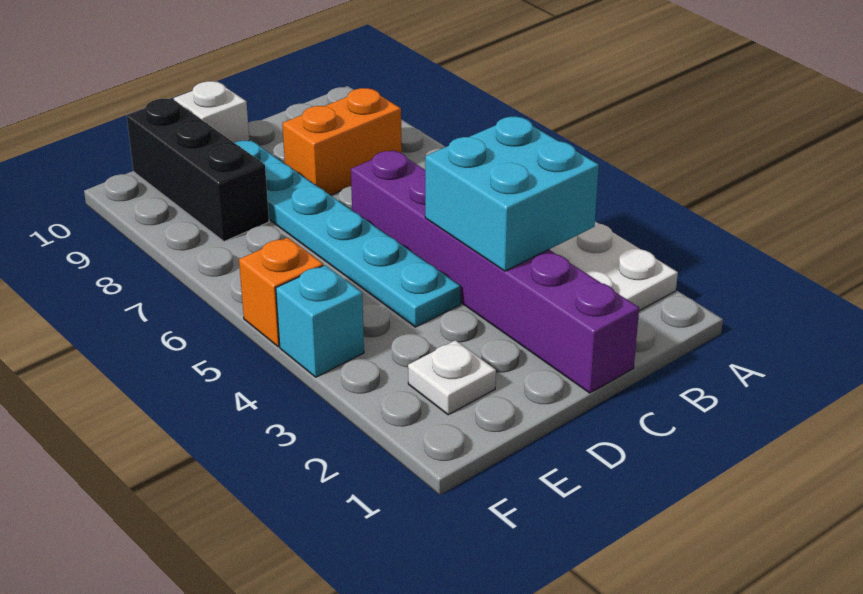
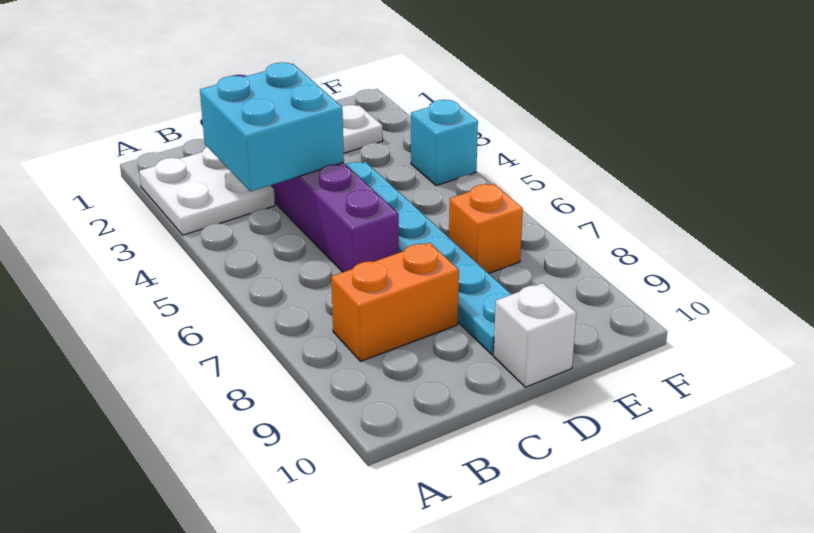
black brick E8:E10 level 1 -> none
orange brick F5 level 1 -> orange brick E7 level 1

